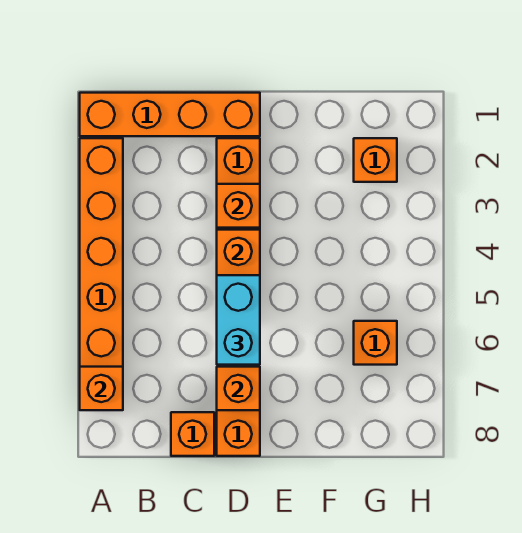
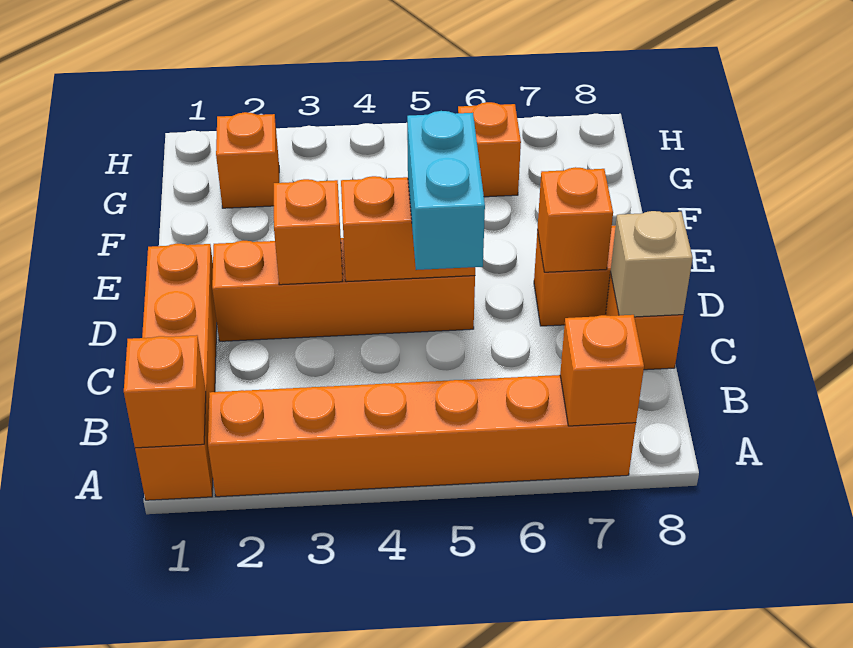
none -> orange brick A1 level 2
none -> tan brick C8 level 2
cyan brick D5:D6 level 3 -> cyan brick C5:D5 level 3

